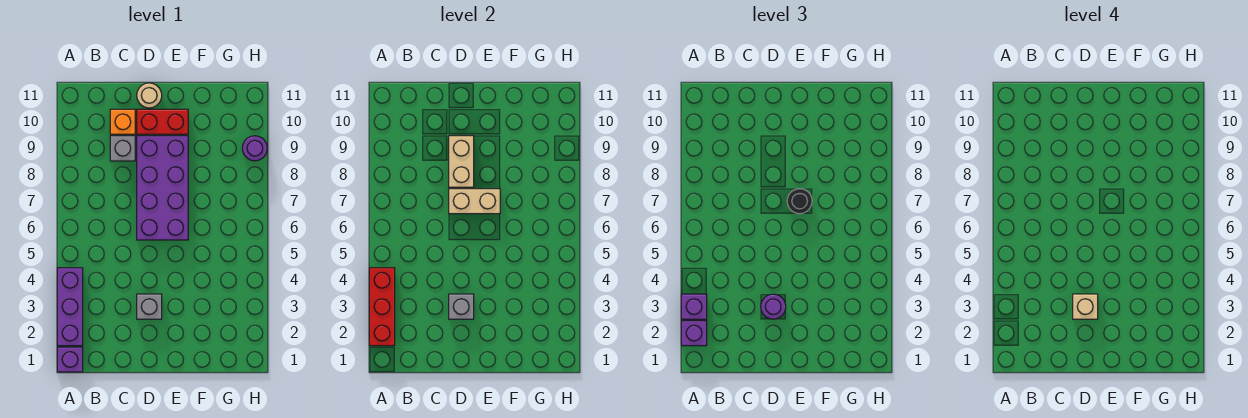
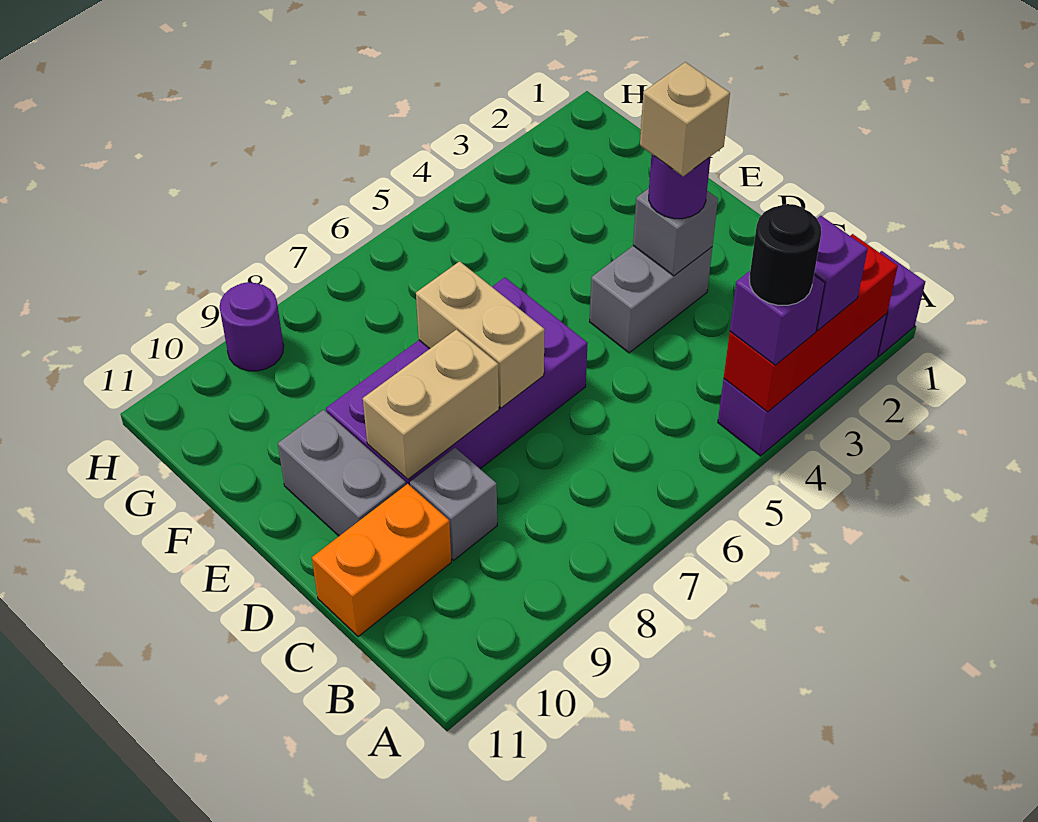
purple brick A2 level 3 -> purple brick A4 level 3
orange brick C10 level 1 -> orange brick C10:C11 level 1
grey brick D3 level 1 -> grey brick D3:D4 level 1
red brick D10:E10 level 1 -> grey brick D10:E10 level 1
tan round brick D11 level 1 -> none
black round brick E7 level 3 -> black round brick A4 level 4

